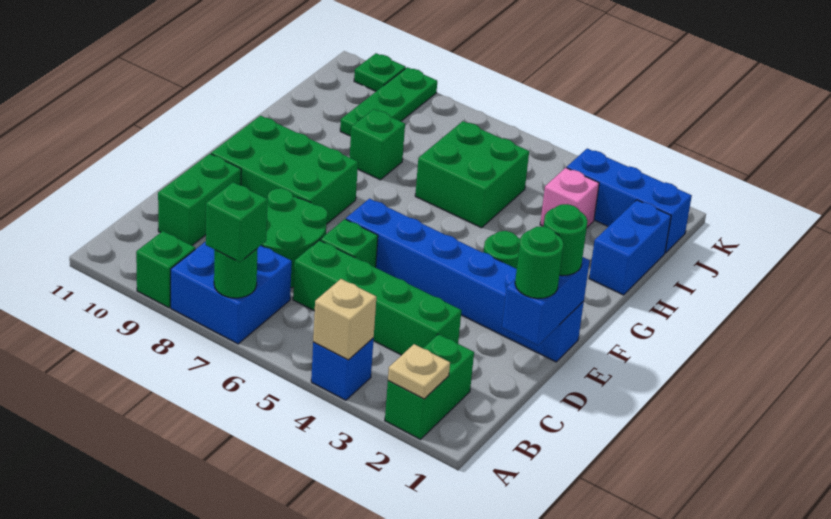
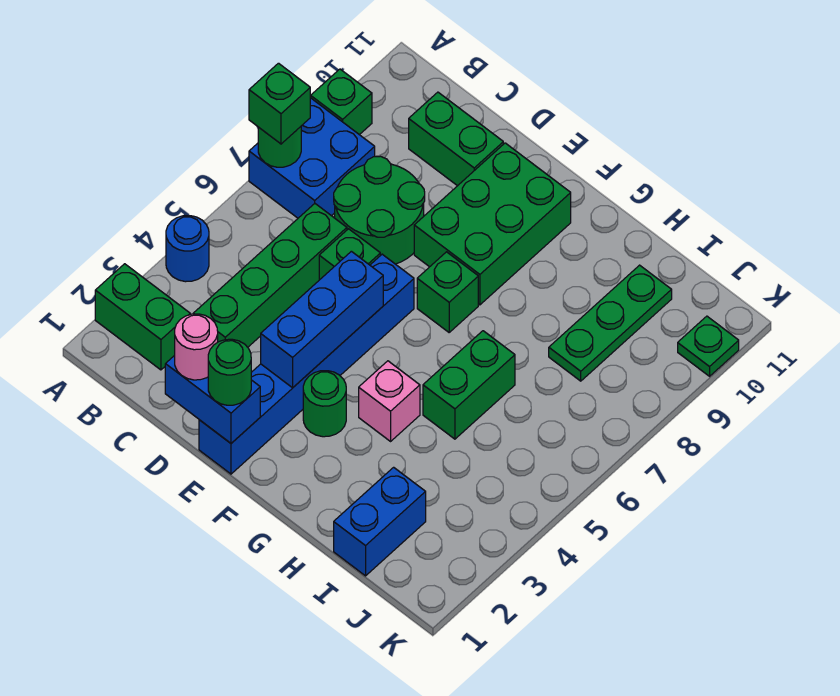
tan plate A2 level 2 -> none
blue brick A4 level 1 -> blue round brick A4 level 1
tan brick A4 level 2 -> none
green round brick D1 level 3 -> pink round brick D1 level 3
blue brick H1:I1 level 1 -> blue brick I1:I2 level 1
green brick H5:I6 level 1 -> green brick H5:H6 level 1
green brick H8 level 1 -> green brick F7 level 1
pink brick I3 level 1 -> pink brick G4 level 1
green plate I9:K9 level 1 -> green plate I8:I10 level 1
blue brick J1:J3 level 1 -> blue brick E3:E5 level 2

